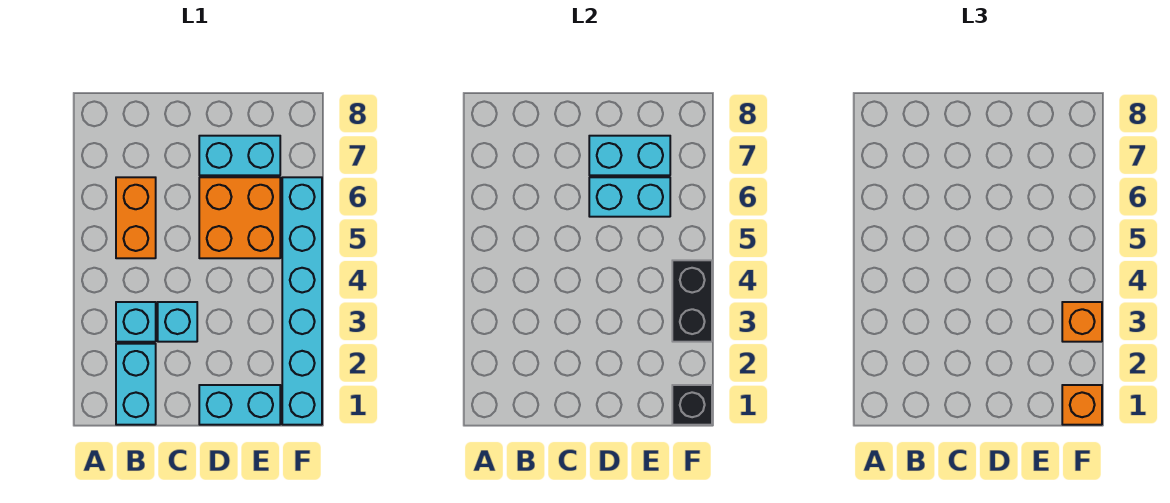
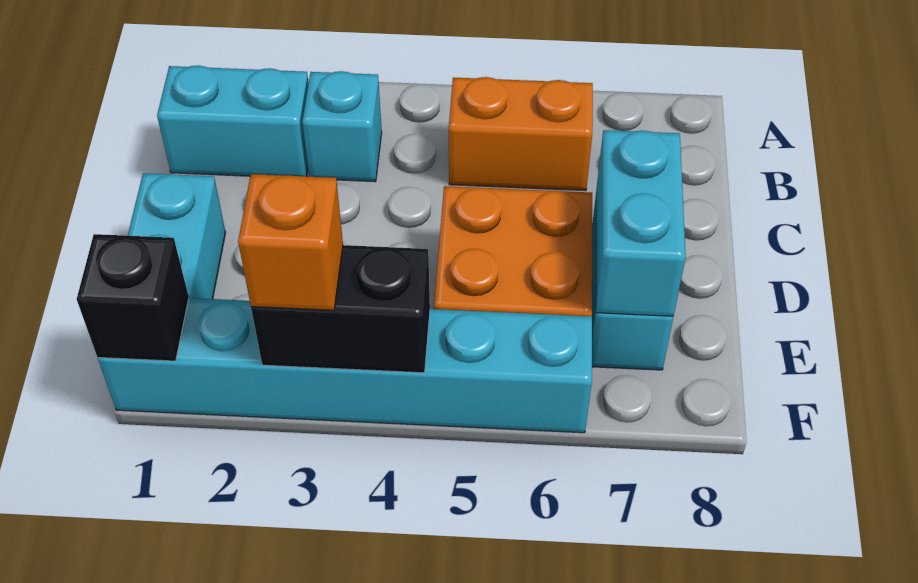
cyan brick C3 level 1 -> none
cyan brick D6:E6 level 2 -> none
orange brick F1 level 3 -> none

